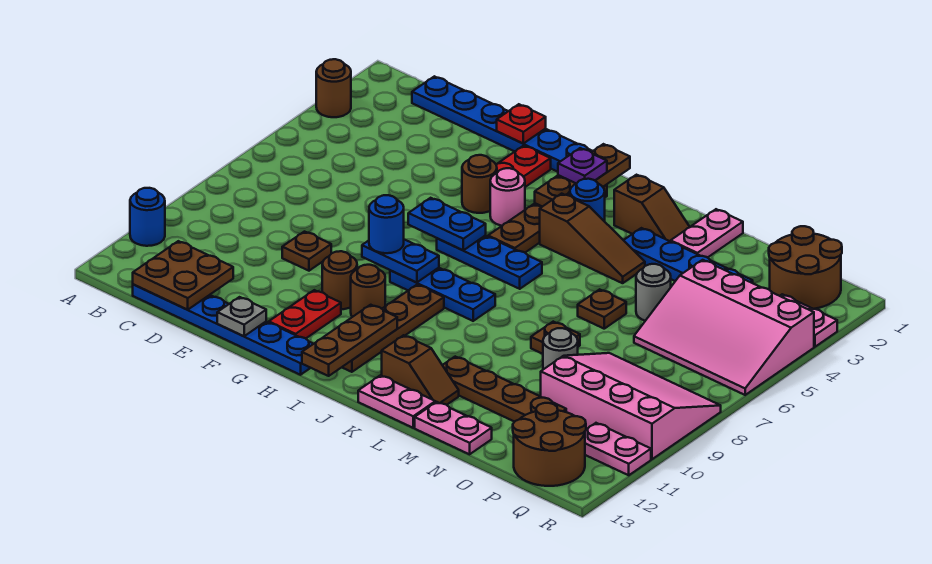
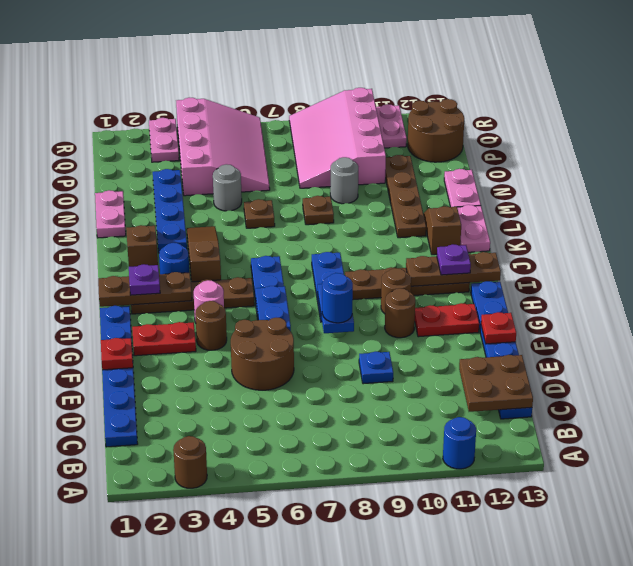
brown plate E9 level 1 -> blue plate E9 level 1
grey plate F13 level 2 -> red plate F13 level 2
none -> purple plate I12 level 3
pink plate M1:M2 level 1 -> pink plate M1:N1 level 1
brown round brick P1:Q2 level 1 -> brown round brick E5:F6 level 1

